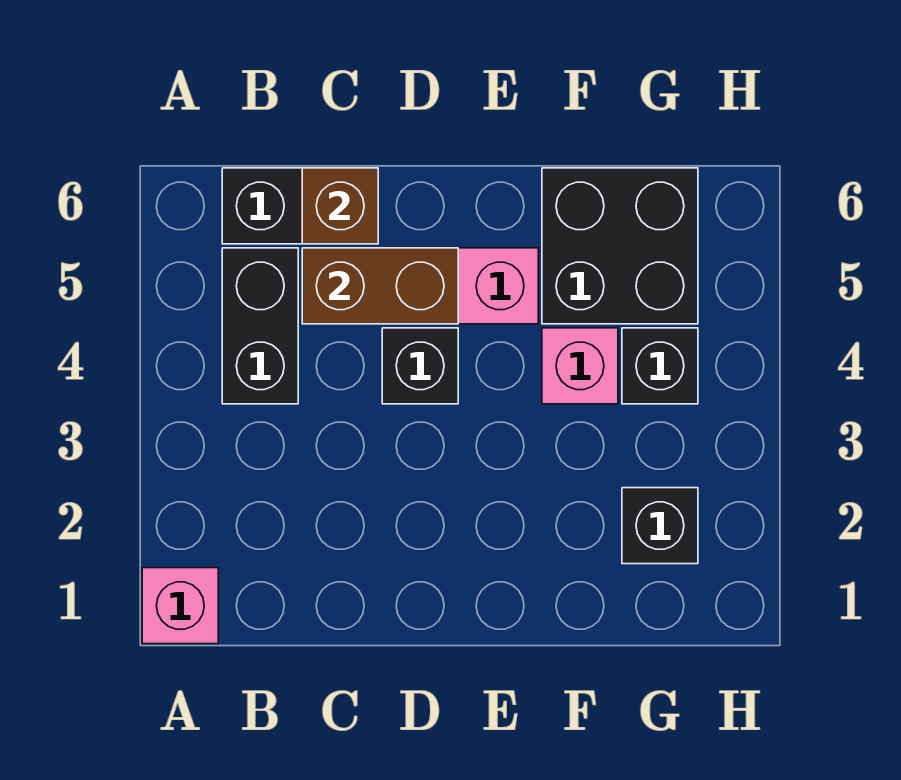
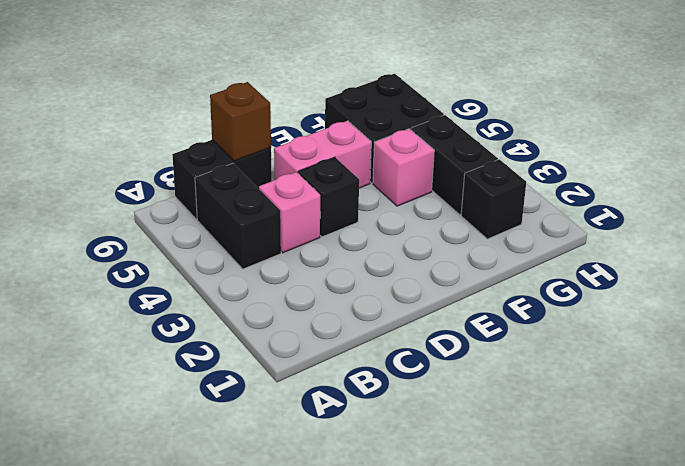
pink brick A1 level 1 -> pink brick C4 level 1
brown brick C5:D5 level 2 -> none
black brick G4 level 1 -> black brick G3:G4 level 1

